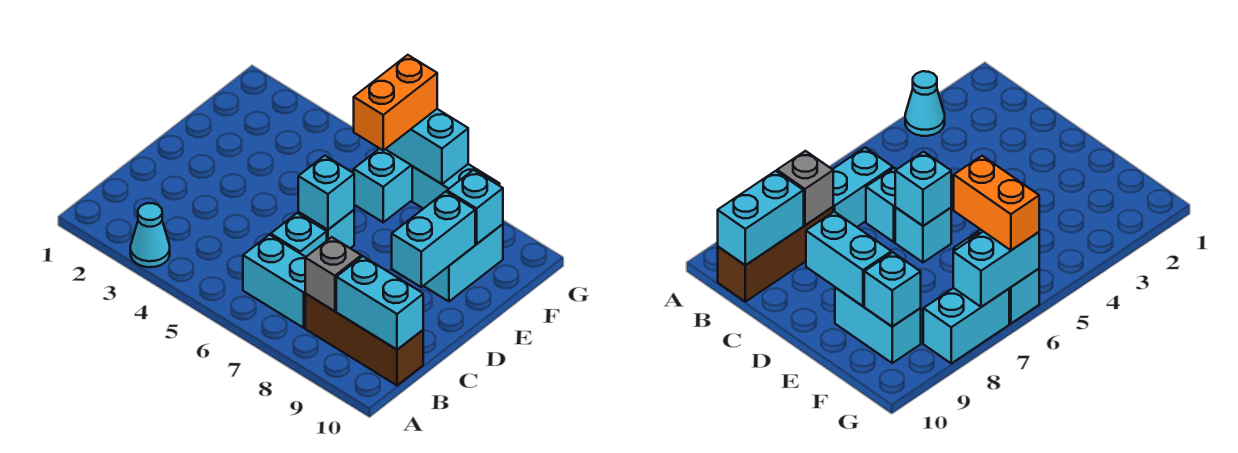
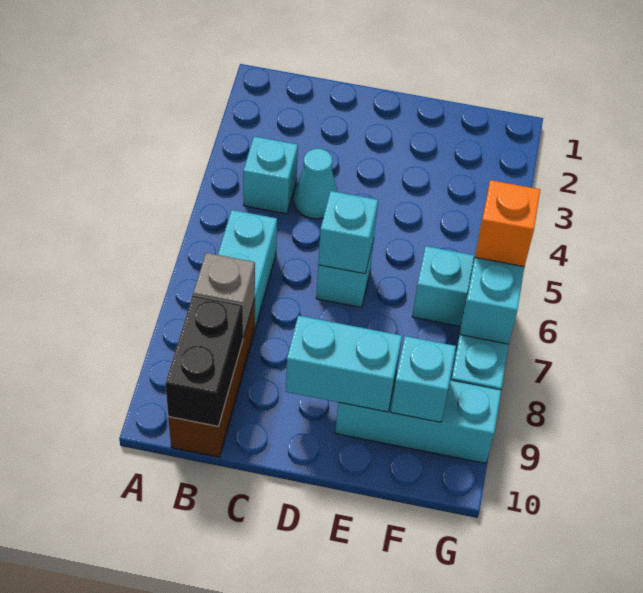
cyan cone A3 level 1 -> cyan cone C4 level 1
cyan brick B9:B10 level 2 -> black brick B9:B10 level 2
cyan brick C6 level 1 -> cyan brick B4 level 1
cyan brick E9:F9 level 1 -> cyan brick E9:G9 level 1
orange brick F6:G6 level 3 -> orange brick G6 level 3

